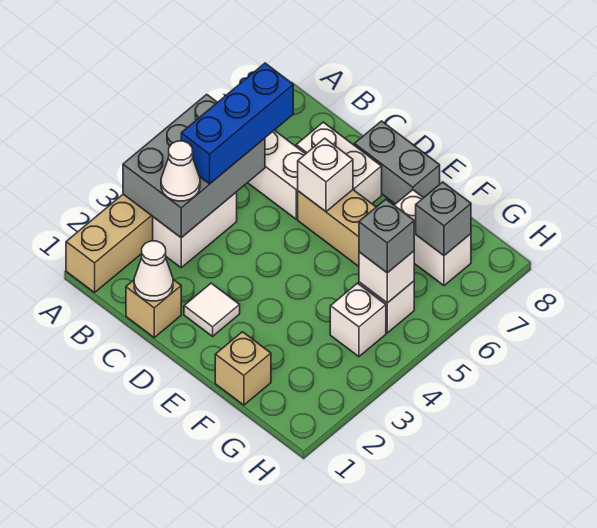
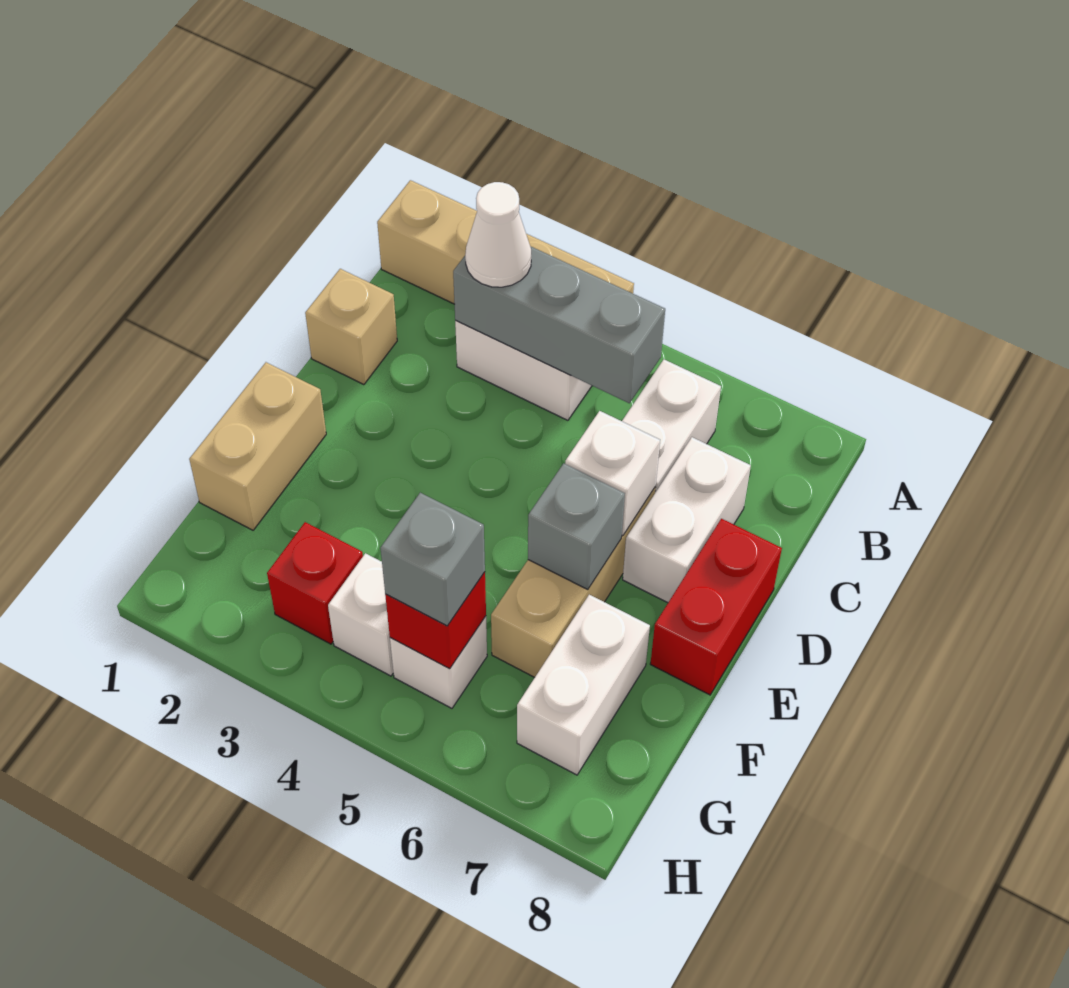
grey brick A3:B5 level 2 -> grey brick B3:B5 level 2
blue brick B4:B6 level 3 -> none
white cone C1 level 2 -> none
white tile D2 level 1 -> none
grey brick D8:E8 level 1 -> red brick D8:E8 level 1
tan brick F1 level 1 -> tan brick E1:F1 level 1
none -> red brick G3 level 1
white brick G5 level 2 -> red brick G5 level 2
grey brick G7 level 2 -> grey brick E6 level 2

